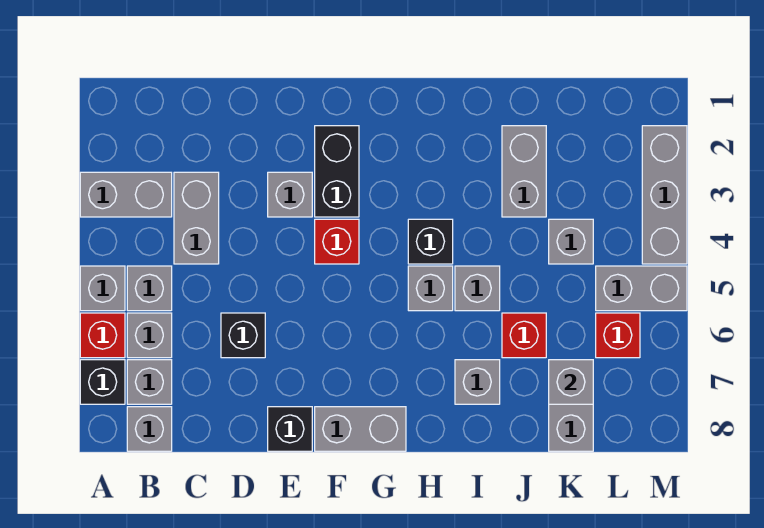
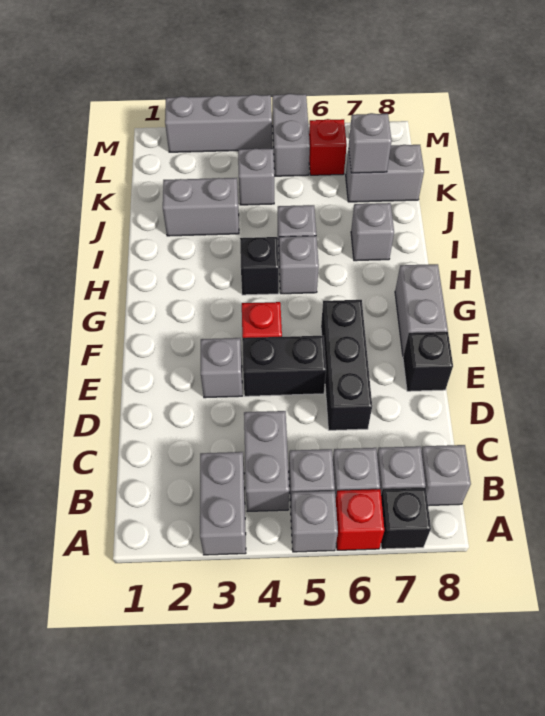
grey brick C3:C4 level 1 -> grey brick B4:C4 level 1
black brick D6 level 1 -> black brick D6:F6 level 1
black brick F2:F3 level 1 -> black brick E4:E5 level 1
red brick J6 level 1 -> none

